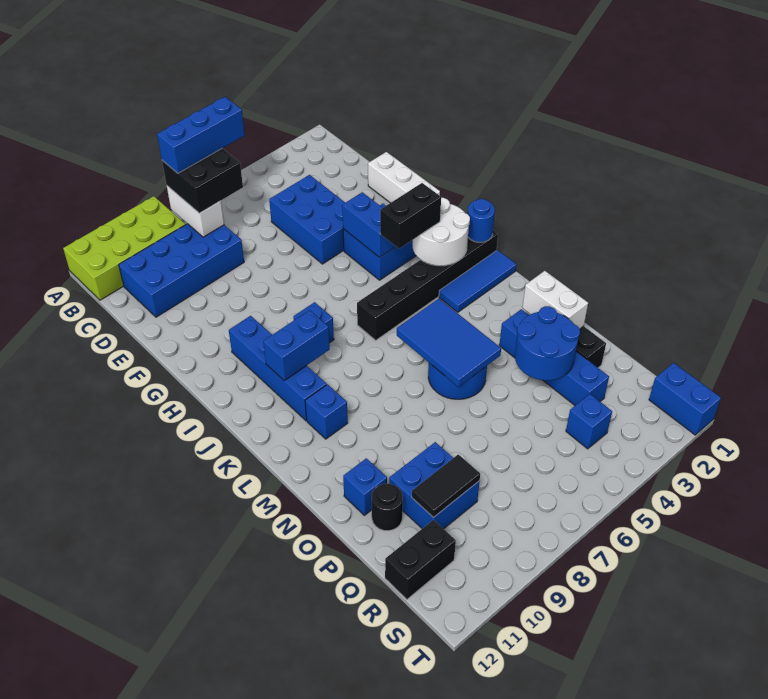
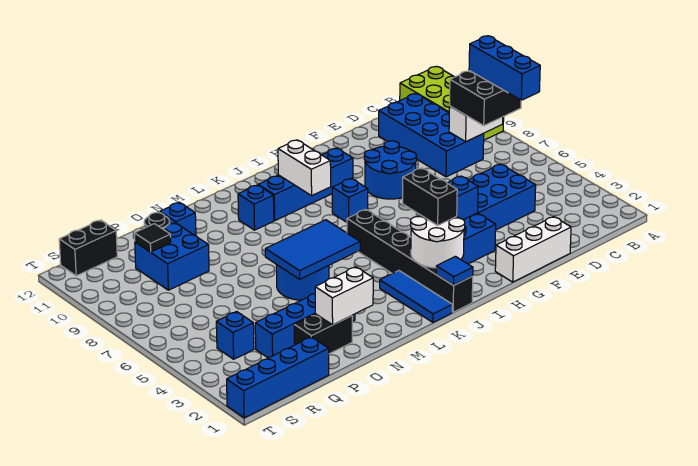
blue round brick J1 level 2 -> blue tile J1 level 2
blue brick J9:J10 level 2 -> white brick J9:J10 level 2
blue round brick O3:P4 level 2 -> blue round brick F8:G9 level 1
black tile Q9:Q10 level 2 -> black tile Q10 level 2
black brick R11:R12 level 1 -> black brick R12:S12 level 1
blue brick S1:T1 level 1 -> blue brick Q1:T1 level 1

